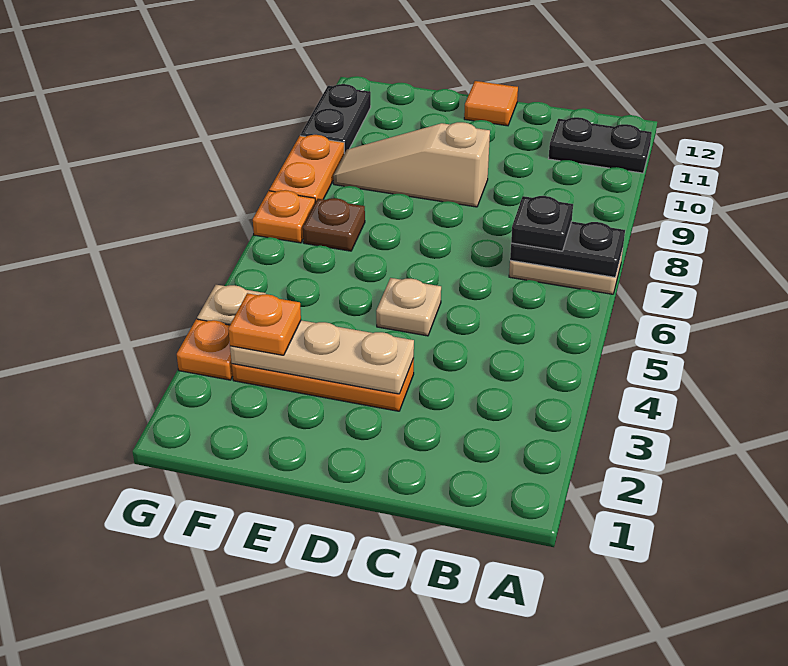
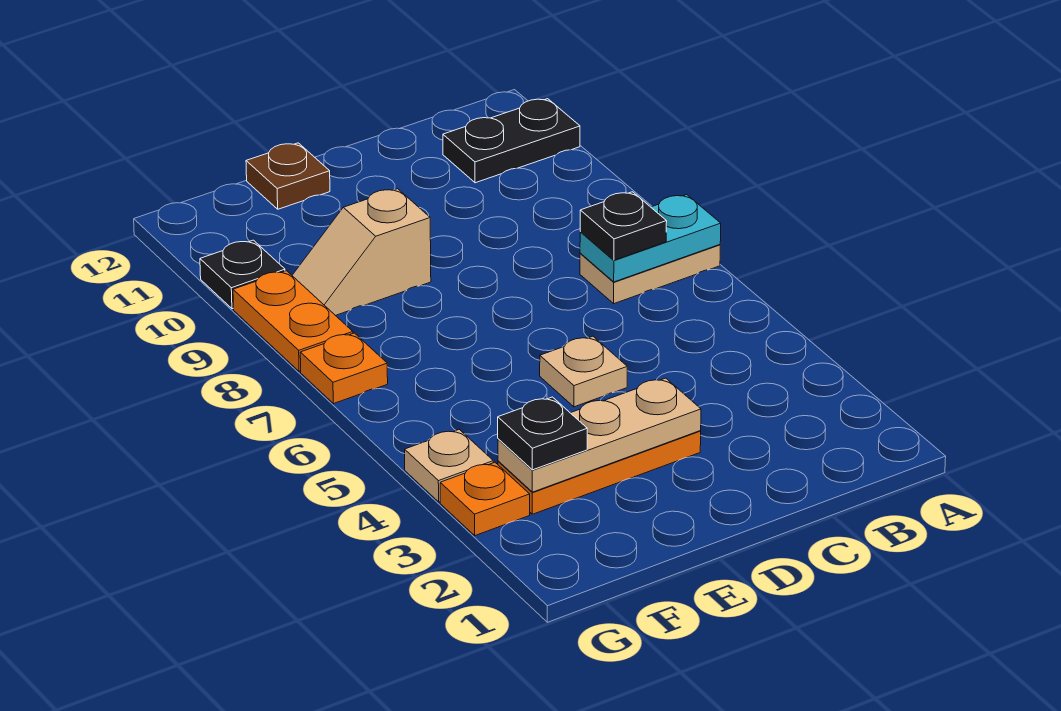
black plate A7:B7 level 2 -> cyan plate A7:B7 level 2
tan slope D9:F9 level 1 top D -> tan slope E9:F9 level 1 top E
orange tile D12 level 1 -> none
orange plate F3 level 3 -> black plate F3 level 3
brown plate F7 level 1 -> brown plate E12 level 1
black plate G10:G11 level 1 -> black plate G10 level 1

